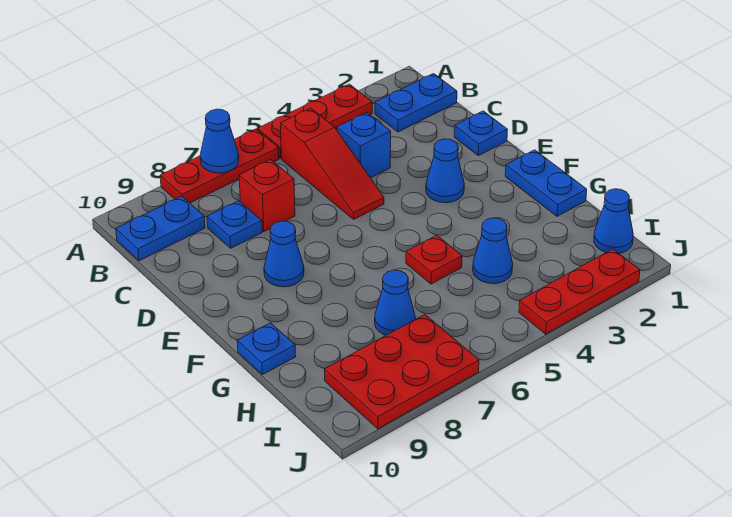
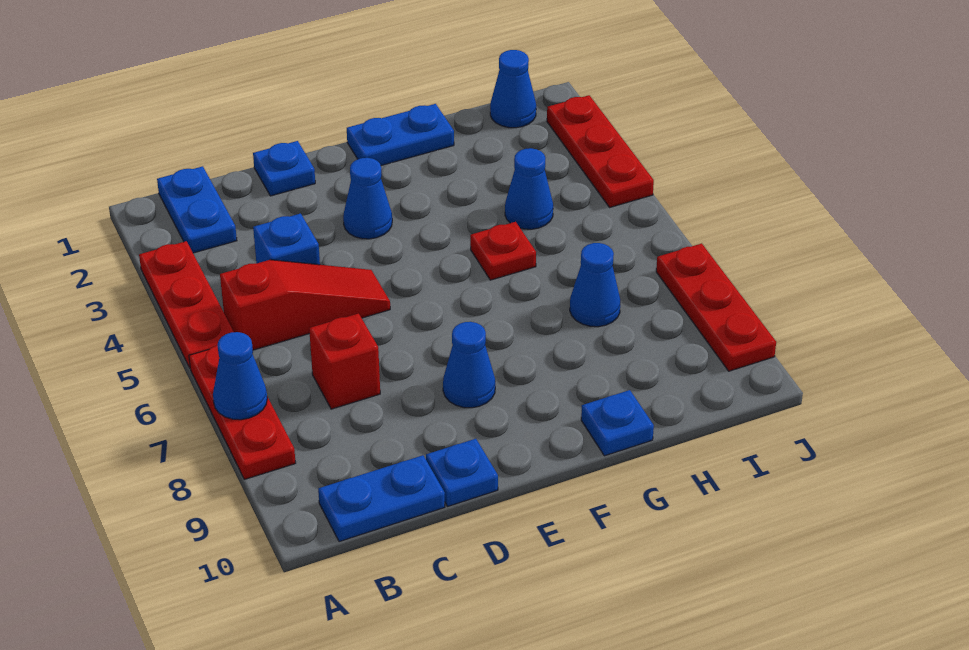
blue plate B9:B10 level 1 -> blue plate B10:C10 level 1
blue plate C8 level 1 -> blue plate D10 level 1
red plate I7:J9 level 1 -> red plate J7:J9 level 1

